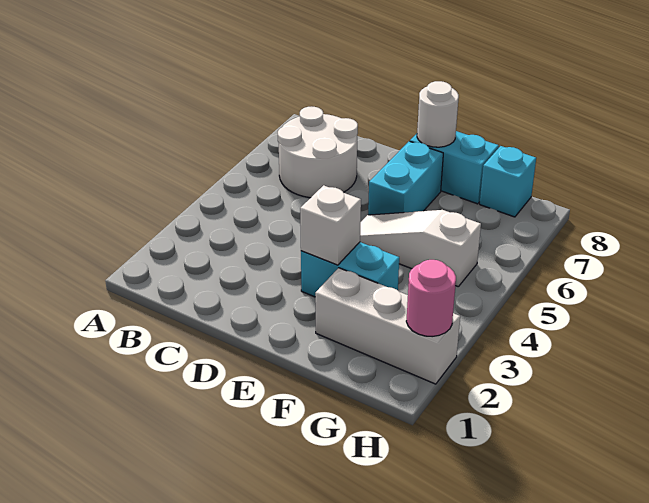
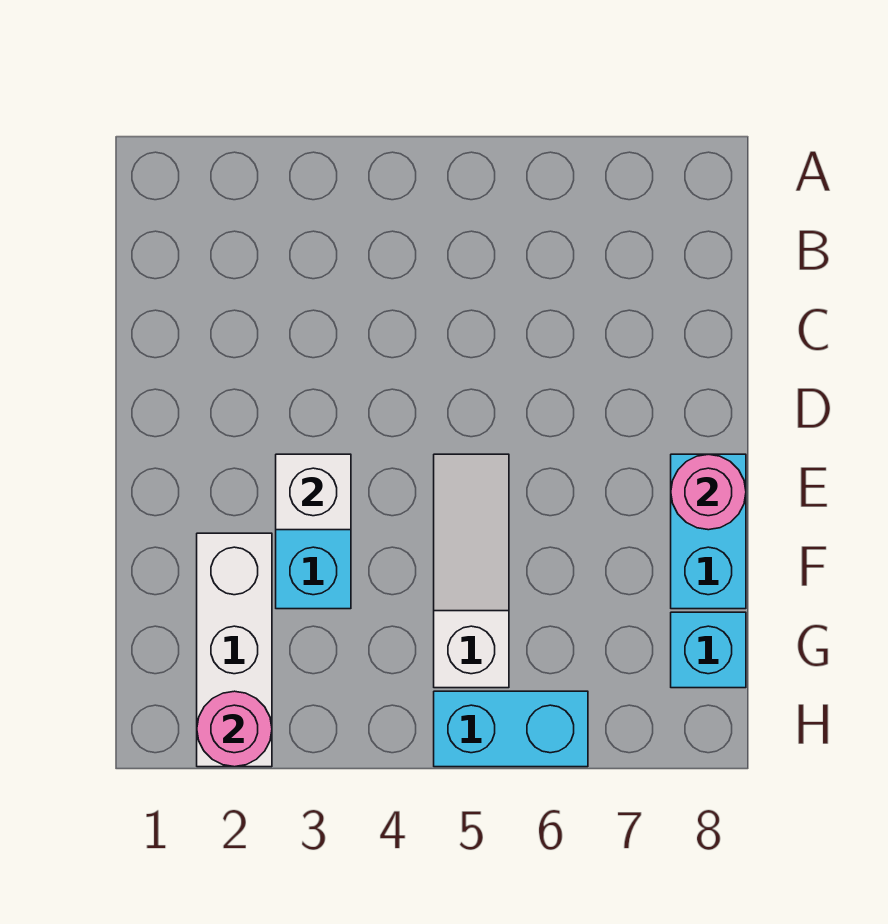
white round brick B6:C7 level 1 -> none
cyan brick E6:E7 level 1 -> cyan brick H5:H6 level 1
white round brick E8 level 2 -> pink round brick E8 level 2

